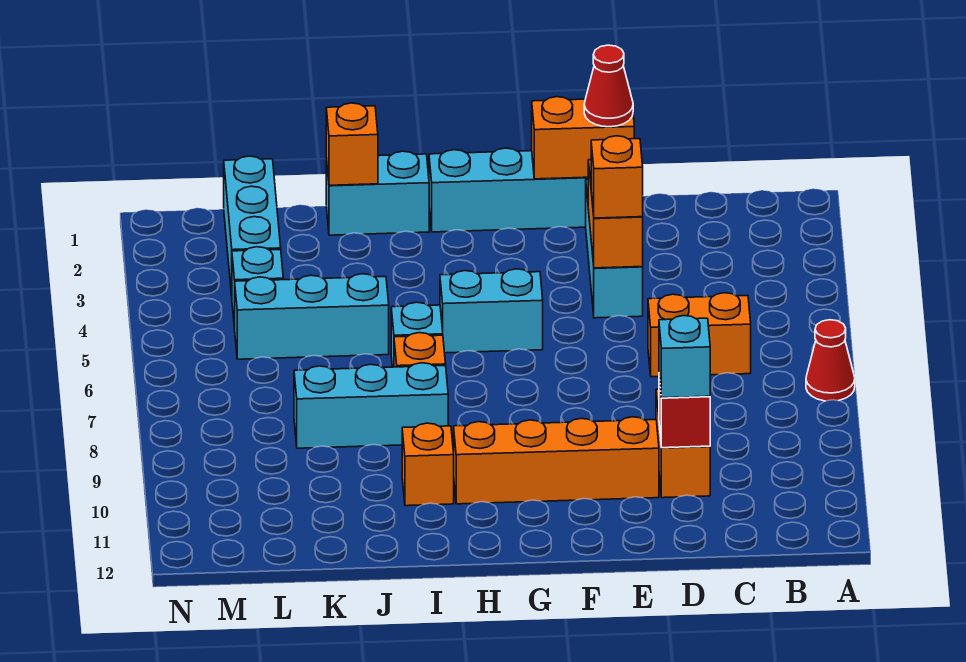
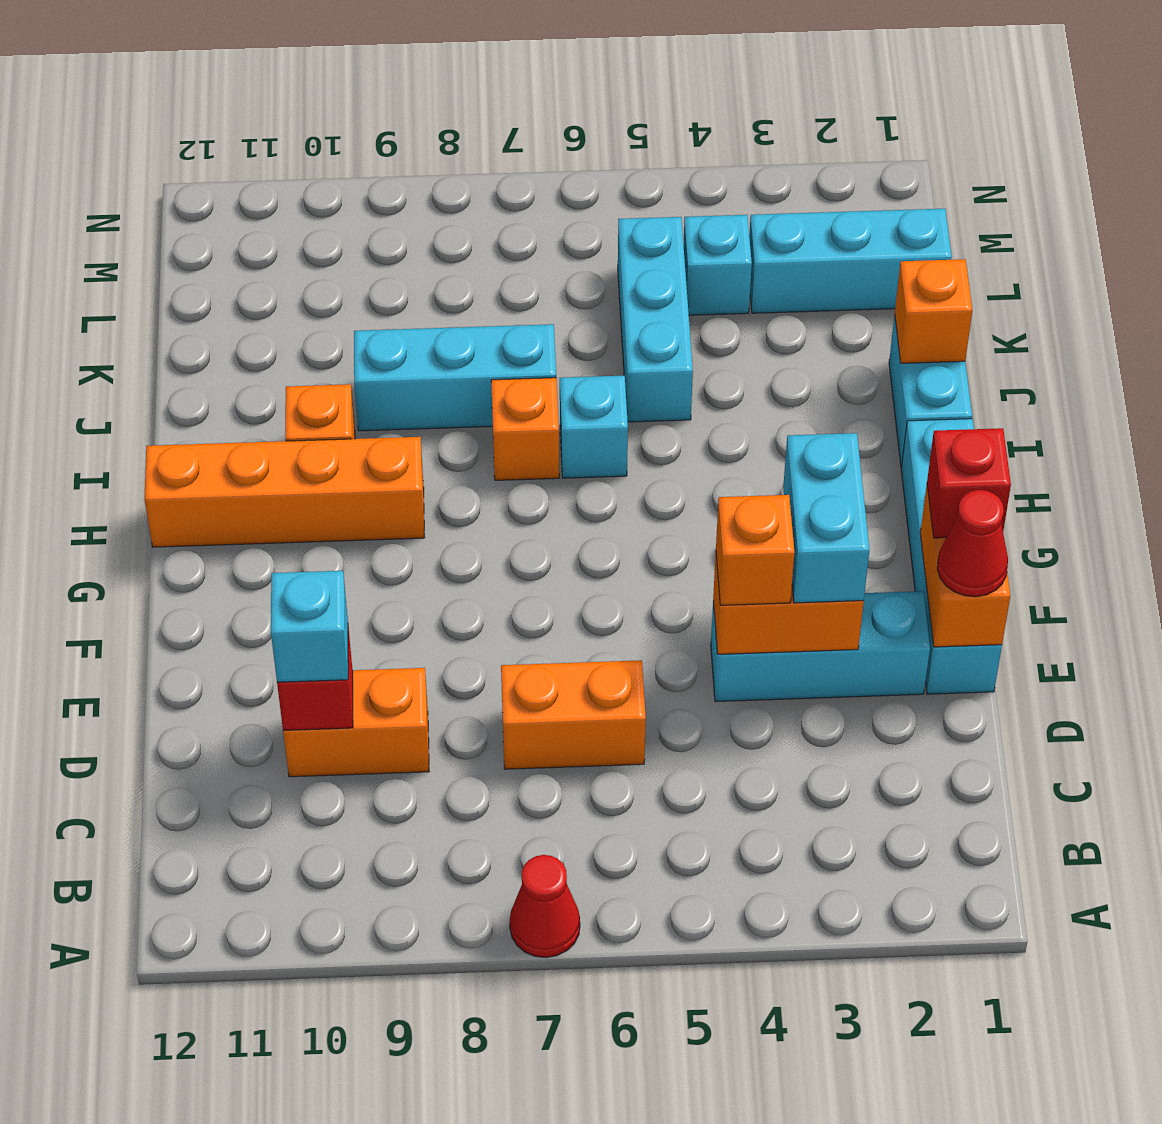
orange brick C6:D6 level 1 -> orange brick D6:D7 level 1
orange brick E10:H10 level 1 -> orange brick H9:H12 level 1
none -> red brick F1 level 3
cyan brick G5:H5 level 1 -> cyan brick E3:F3 level 3
cyan brick I8:K8 level 1 -> cyan brick J7:J9 level 1

